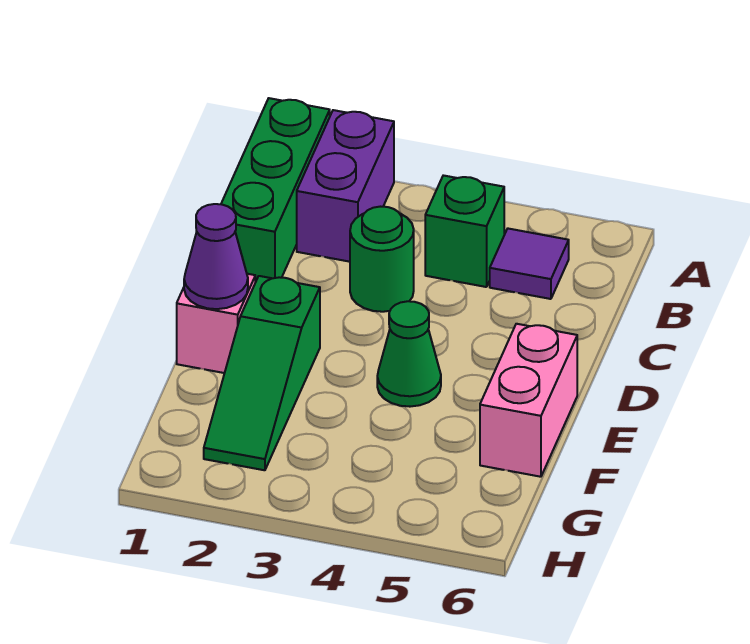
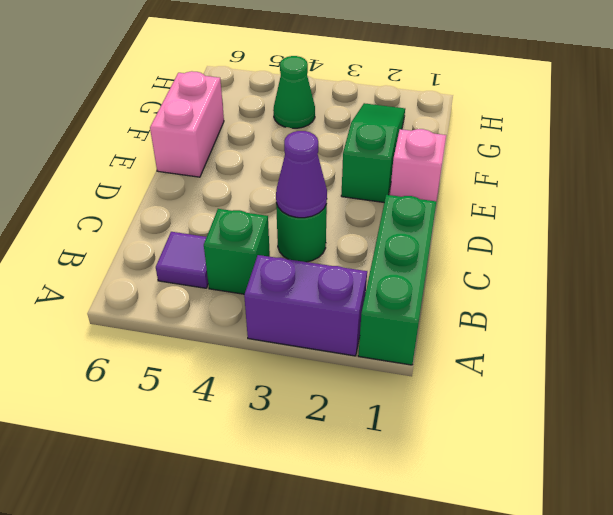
purple brick A2:B2 level 1 -> purple brick A2:A3 level 1
purple cone E1 level 2 -> purple cone C3 level 2
green cone E4 level 1 -> green cone G4 level 1

